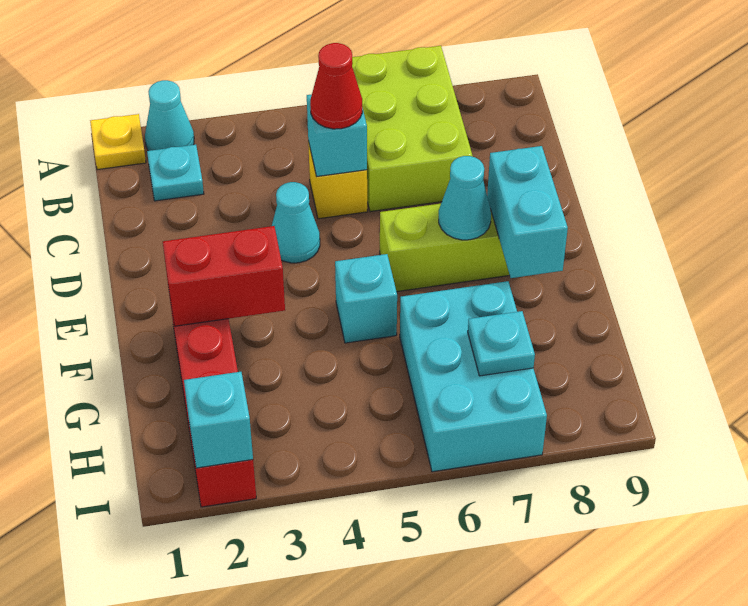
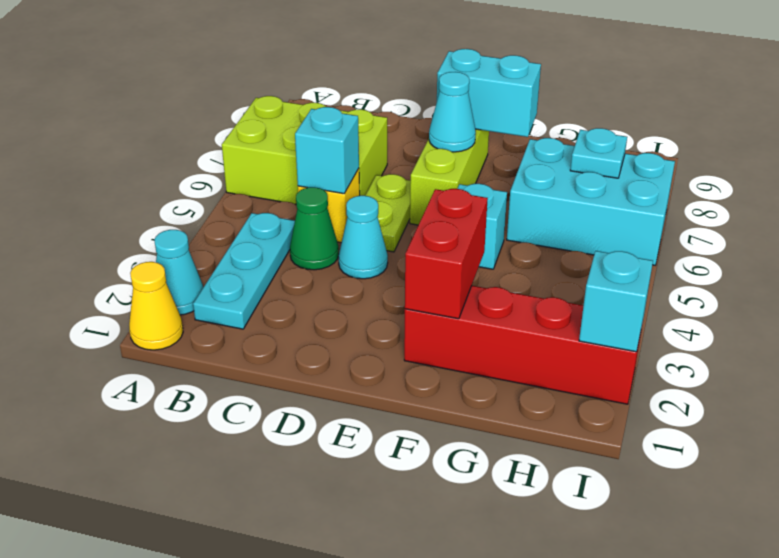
yellow plate A1 level 1 -> yellow cone A1 level 1
cyan plate B2 level 1 -> cyan plate B2:B4 level 1
none -> green cone C4 level 1
red cone C5 level 3 -> none
none -> lime plate D5:D6 level 1

